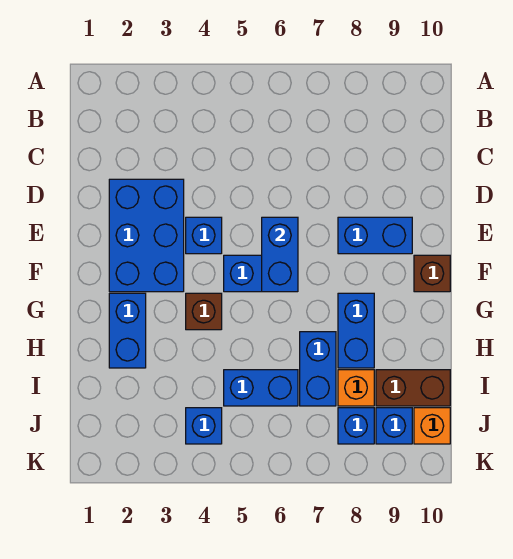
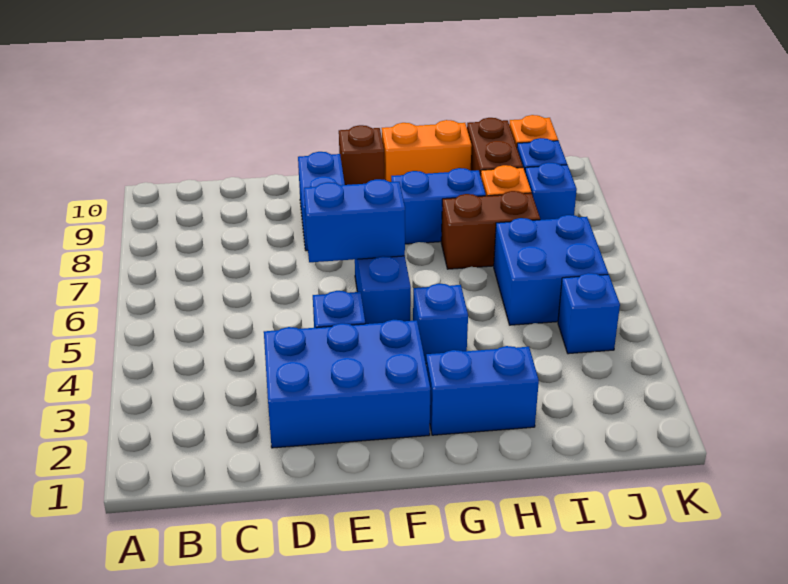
brown brick G4 level 1 -> blue brick G4 level 1
none -> orange brick G10:H10 level 1
blue brick H7:I7 level 1 -> brown brick H7:I7 level 1
blue brick I5:I6 level 1 -> blue brick I5:J6 level 1

